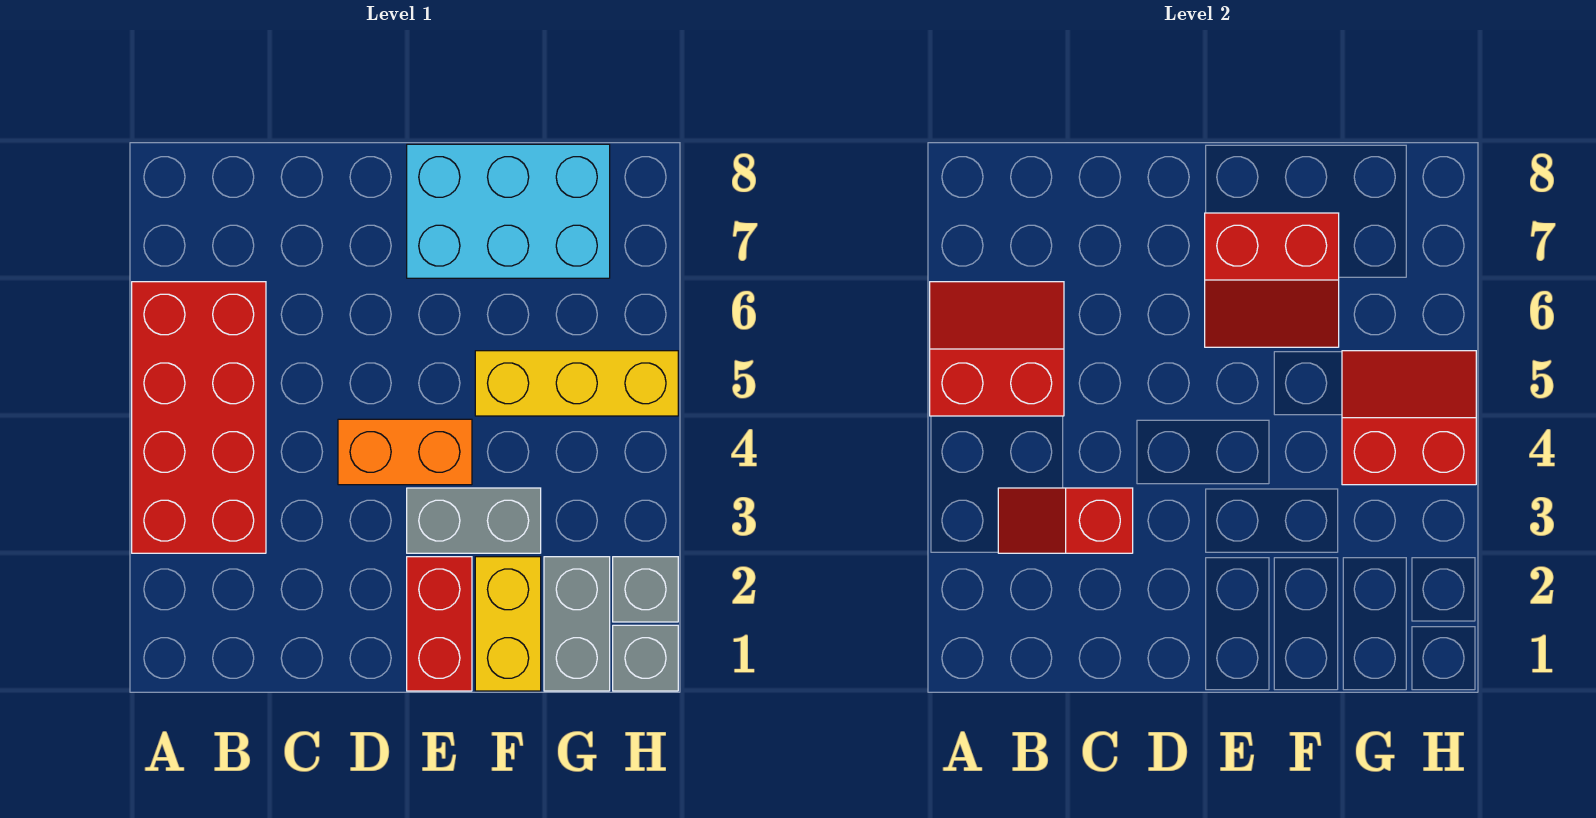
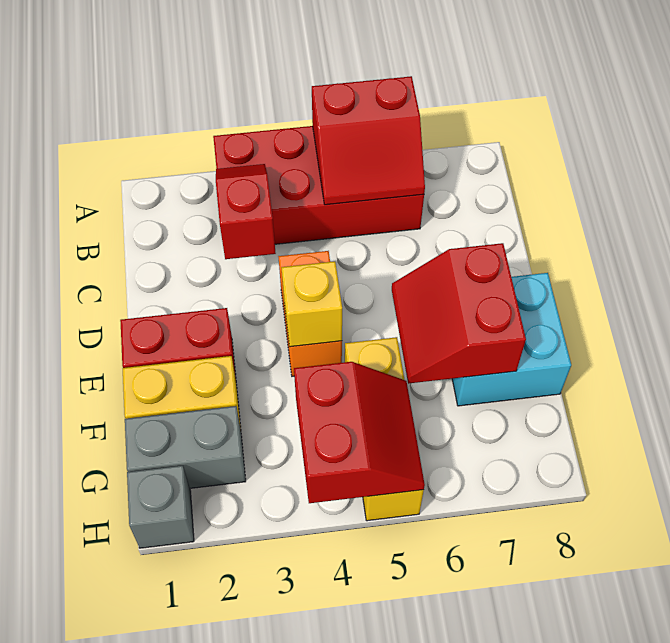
red slope A5:B6 level 2 top 5 -> red slope A5:B6 level 2 top A
grey brick E3:F3 level 1 -> none
none -> yellow brick E4 level 2
cyan brick E7:G8 level 1 -> cyan brick E7:F8 level 1
grey brick H2 level 1 -> none

